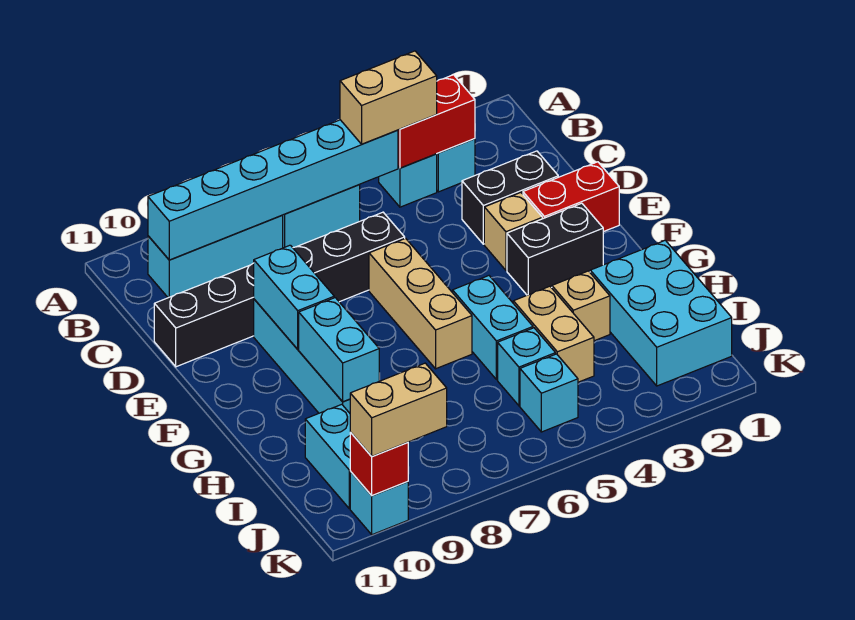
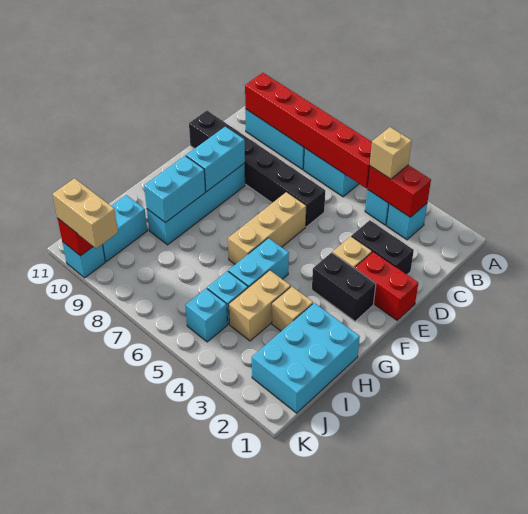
tan brick B4:B5 level 3 -> tan brick B4 level 3
cyan brick B5:B10 level 2 -> red brick B5:B10 level 2

